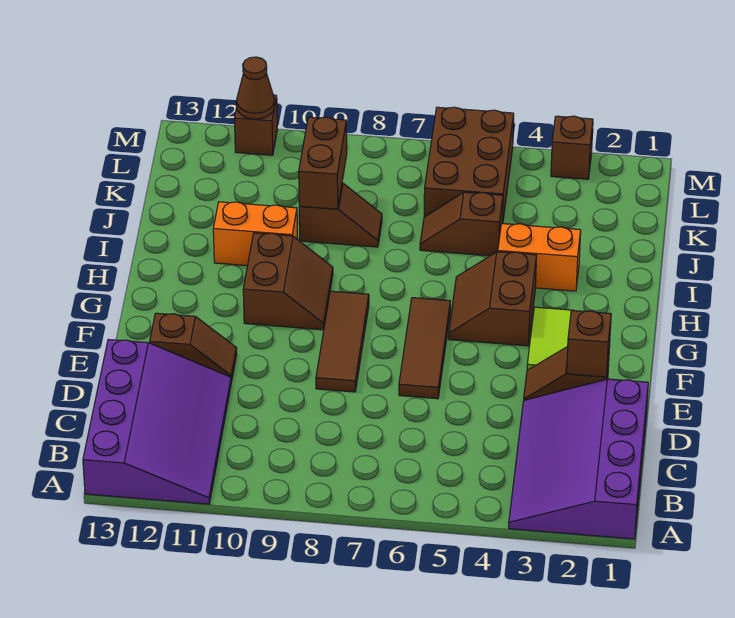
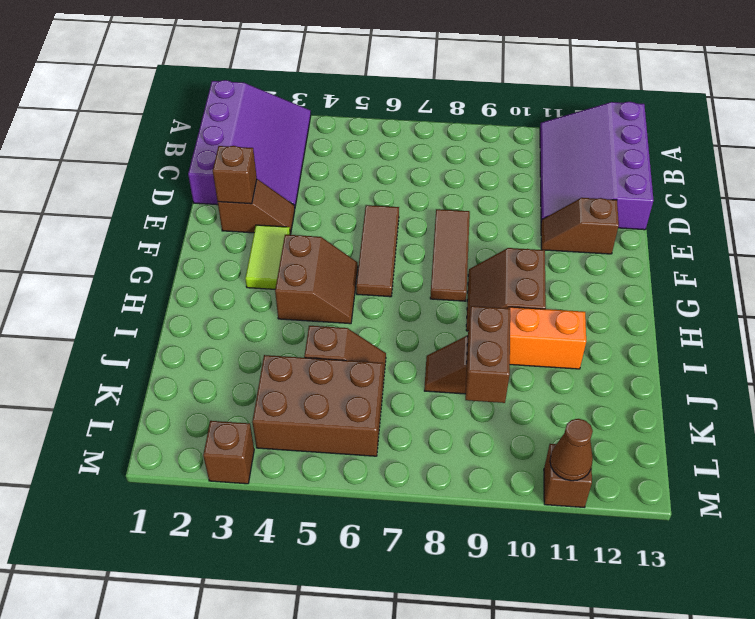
orange brick I3:I4 level 1 -> none
brown brick K5:M6 level 1 -> brown brick K4:L6 level 1

